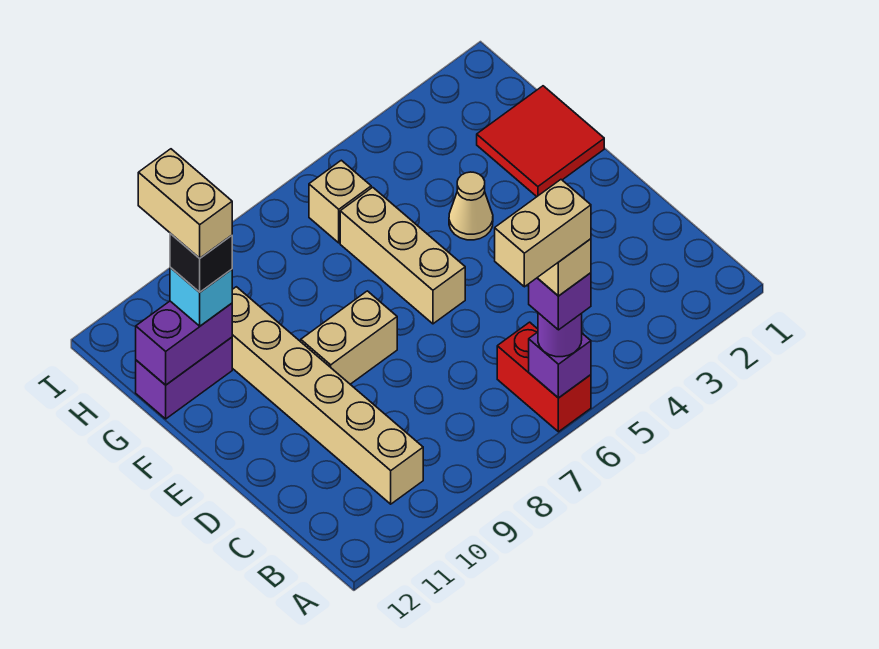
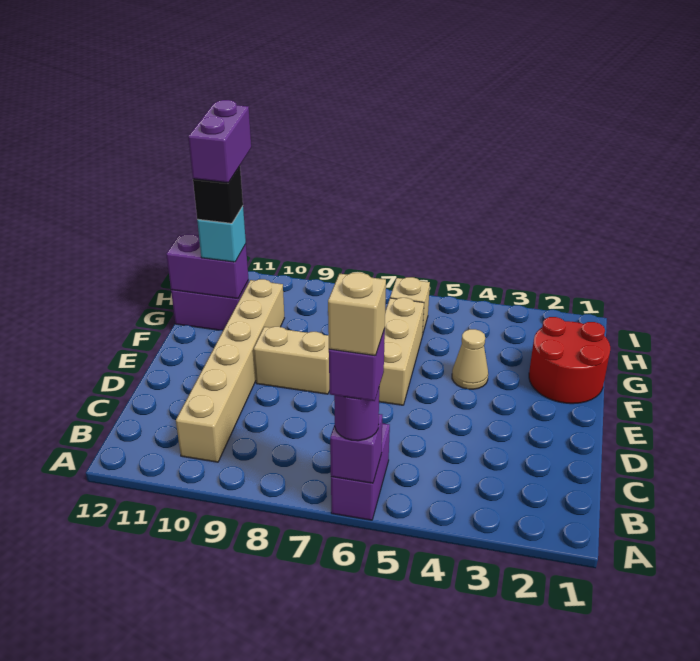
red brick A6:B6 level 1 -> purple brick A6:B6 level 1
tan brick A6:A7 level 6 -> none
red tile F1:G2 level 1 -> red round brick F1:G2 level 1
tan brick G11:H11 level 5 -> purple brick G11:H11 level 5

